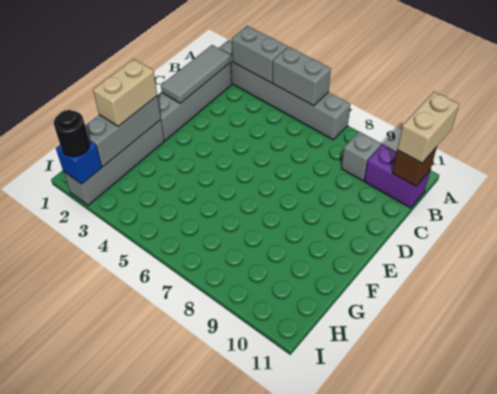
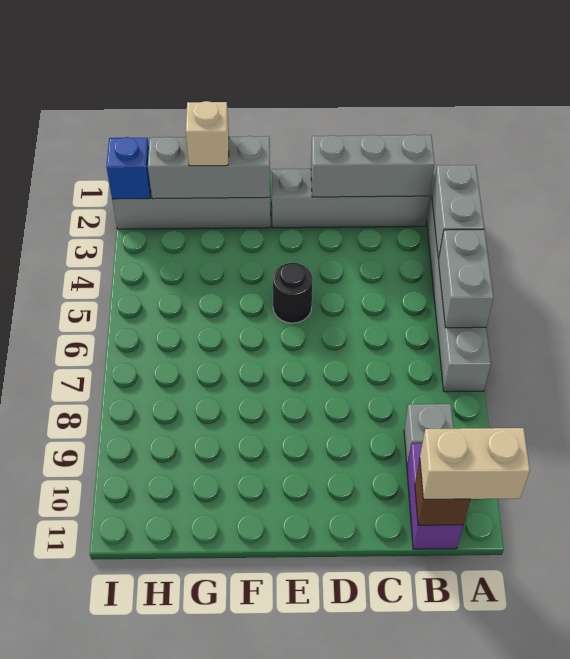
grey tile B2:D2 level 2 -> grey brick B2:D2 level 2
tan brick F2:G2 level 3 -> tan brick G2 level 3
black round brick I2 level 3 -> black round brick E5 level 1

